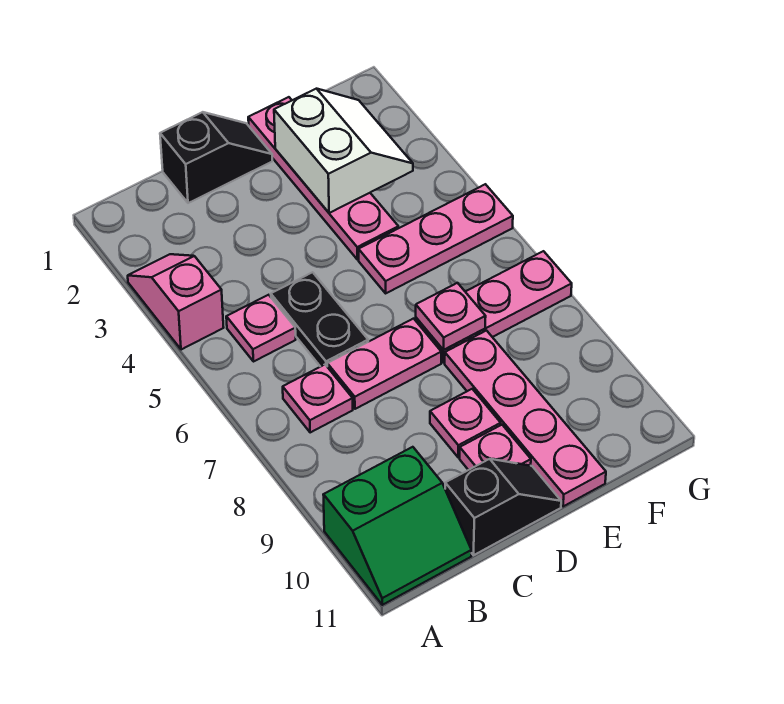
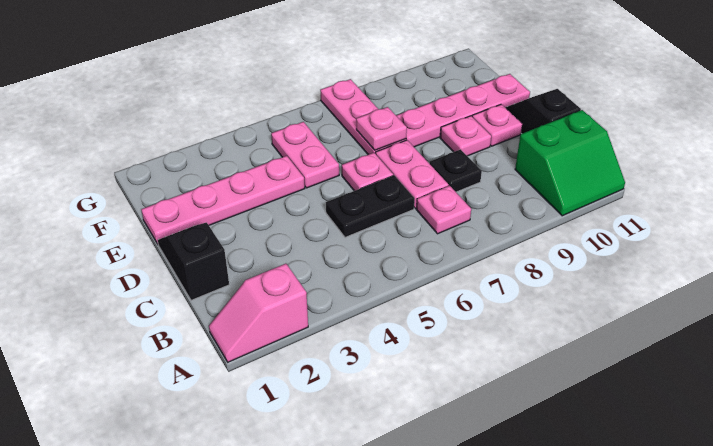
pink slope A3:A4 level 1 top 4 -> pink slope A1:A2 level 1 top 2
green slope A10:B11 level 1 top 10 -> green slope A10:B11 level 1 top B
pink plate B5 level 1 -> pink plate D6 level 1
none -> black plate C8 level 1
white slope E2:F3 level 2 top E -> none
pink plate E5:G5 level 1 -> pink plate E5:F5 level 1

